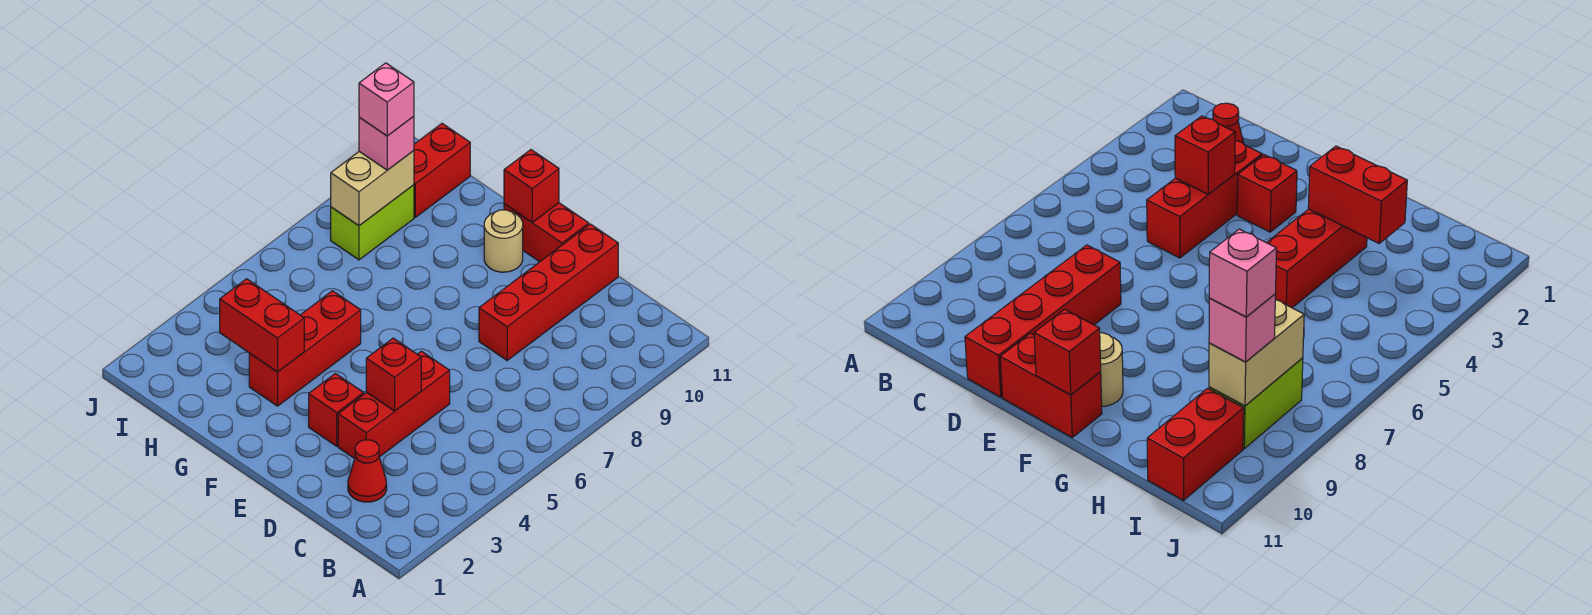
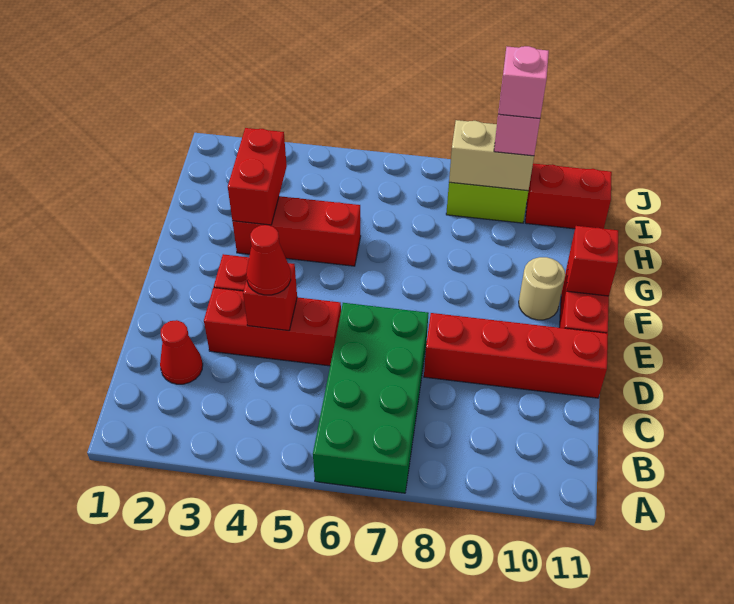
none -> green brick A6:D7 level 1
none -> red cone D4 level 3

